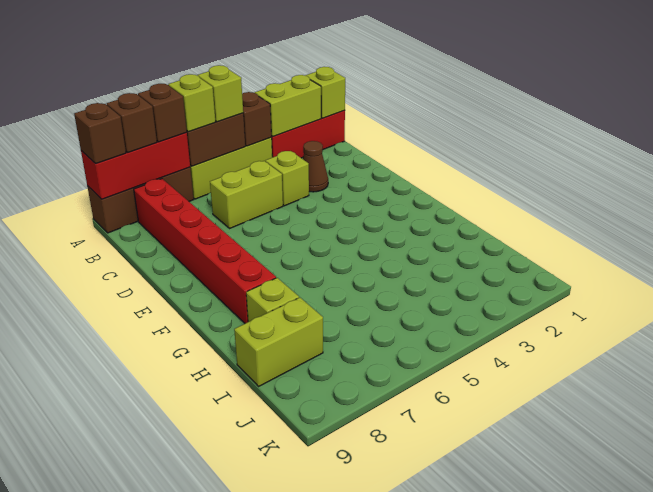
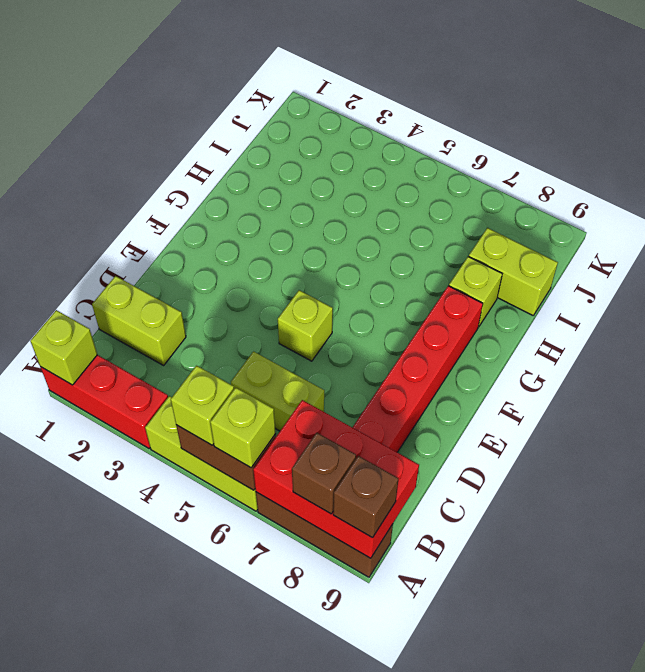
lime brick A2:A3 level 2 -> lime brick C1:C2 level 1
brown brick A4 level 2 -> none
red brick A7:A9 level 2 -> red brick A7:B9 level 2
brown brick A7 level 3 -> none
brown cone C3 level 1 -> none
lime brick C4 level 1 -> lime brick E5 level 1

